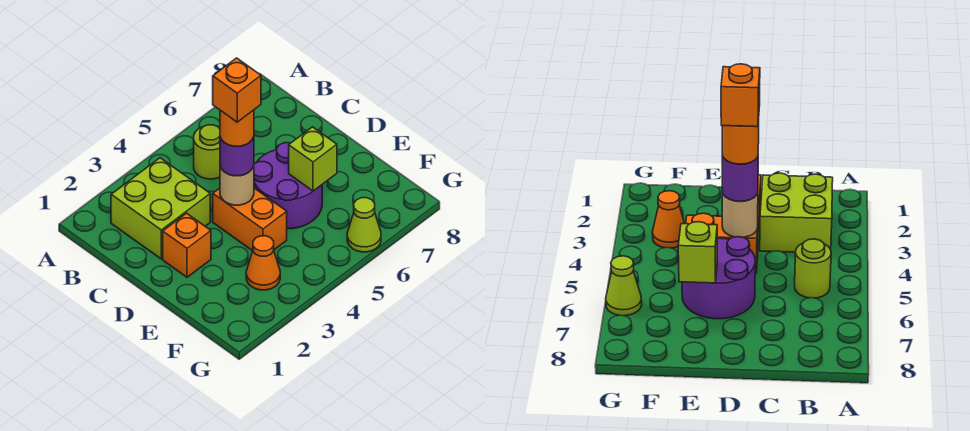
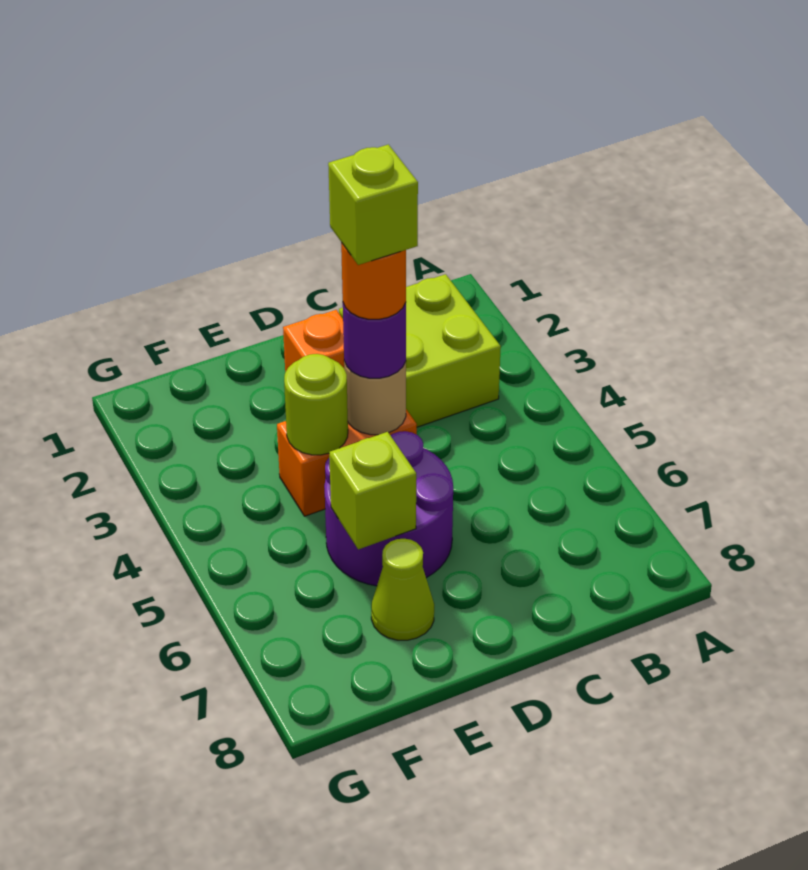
lime round brick B5 level 1 -> lime round brick E4 level 2
orange brick D4 level 5 -> lime brick D4 level 5
orange cone F3 level 1 -> none
lime cone G6 level 1 -> lime cone E7 level 1

